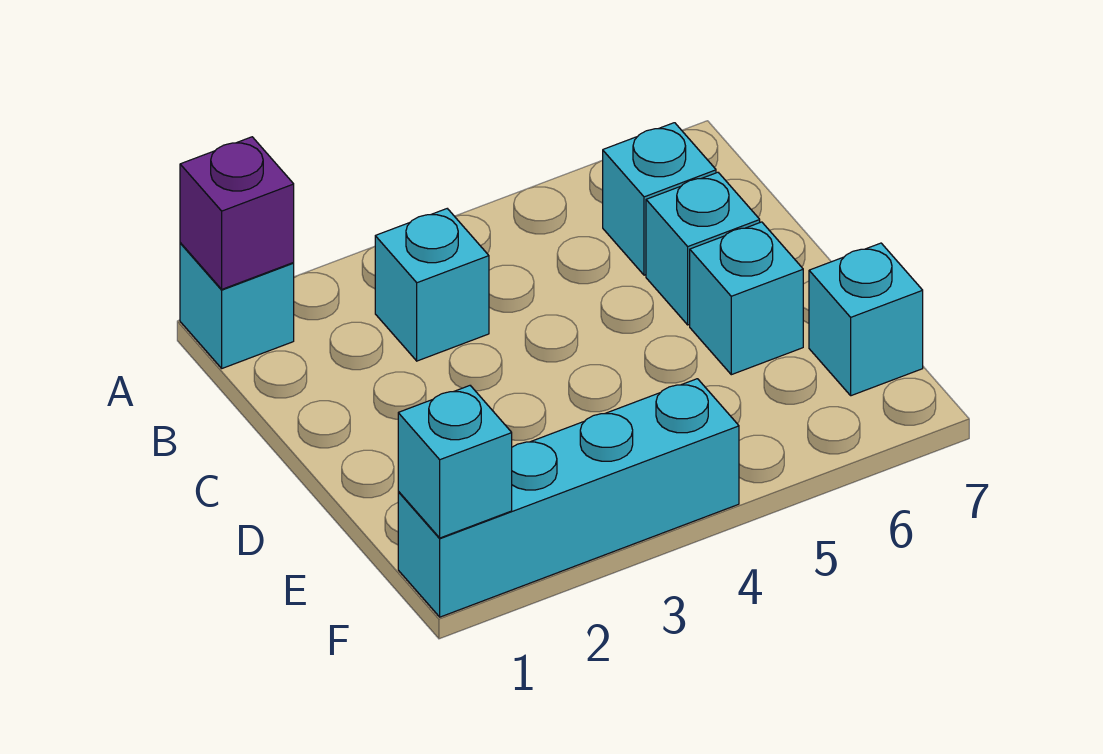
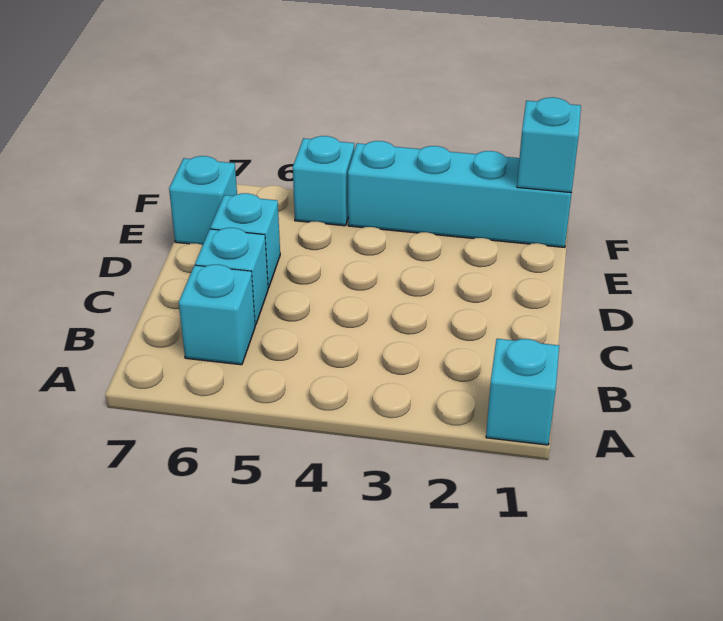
purple brick A1 level 2 -> none
cyan brick B3 level 1 -> cyan brick F5 level 1

